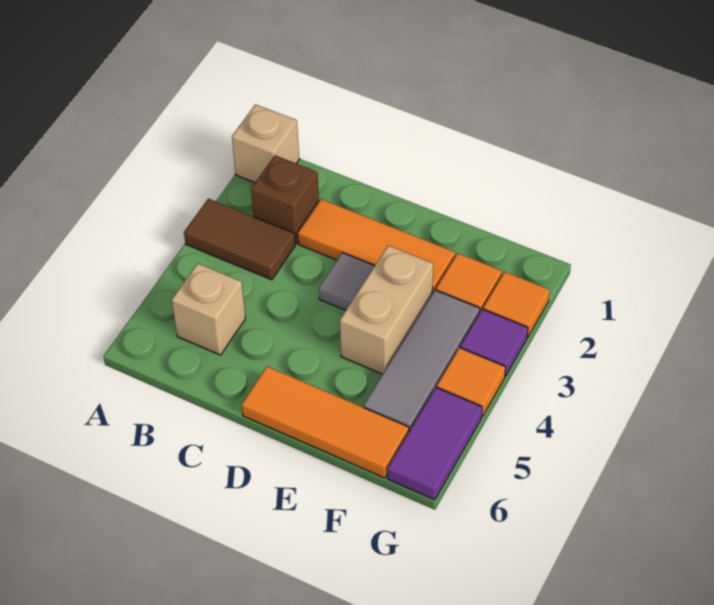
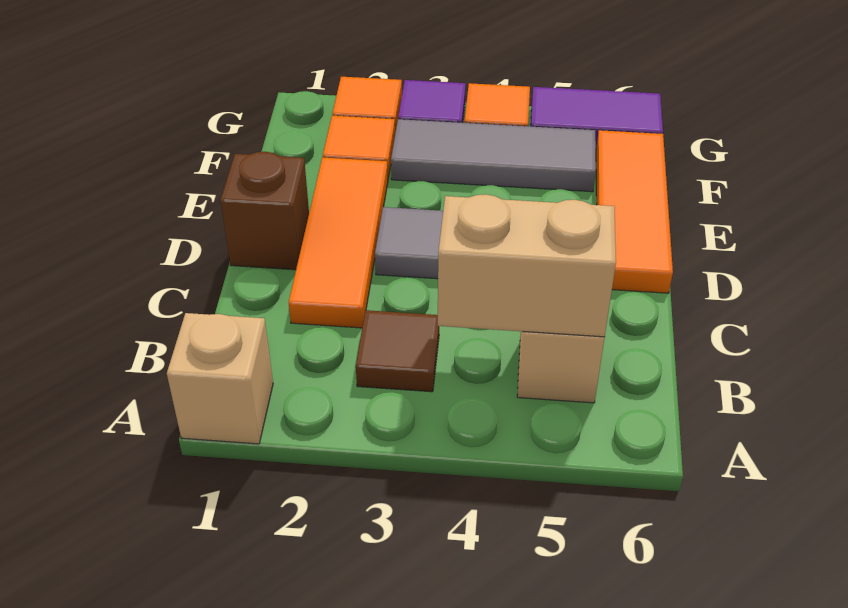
brown tile A3:B3 level 1 -> brown tile B3 level 1
brown brick B2 level 1 -> brown brick D1 level 1
tan brick E3:E4 level 1 -> tan brick B4:B5 level 2

